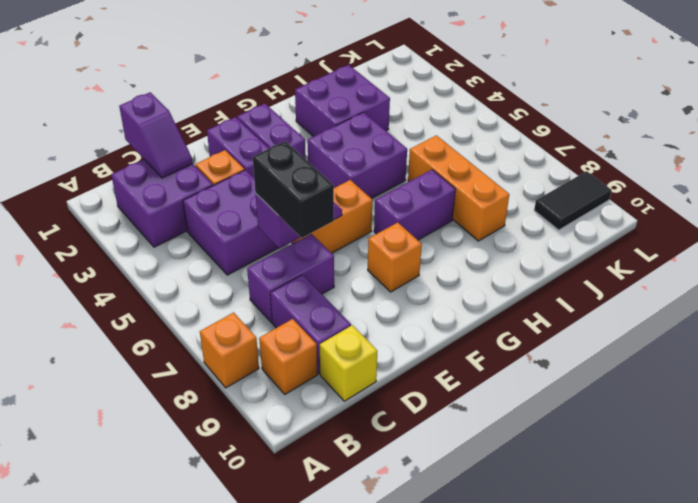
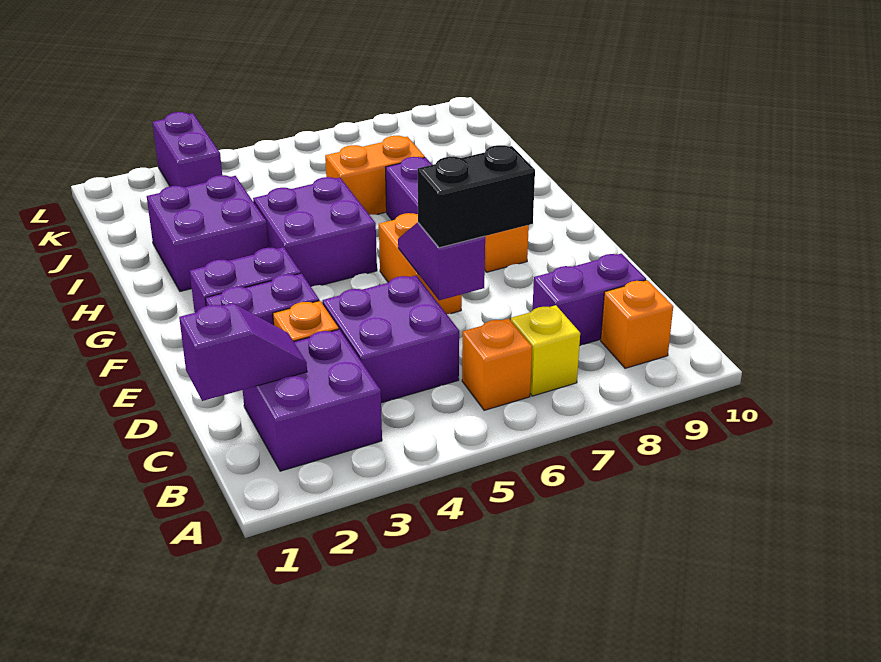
orange brick A8 level 1 -> orange brick B6 level 1
purple brick C7:D7 level 1 -> purple brick K3:L3 level 1
yellow brick C10 level 1 -> yellow brick B7 level 1
orange brick I6:I8 level 1 -> orange brick I6:I7 level 1
black tile K9:L9 level 1 -> none

